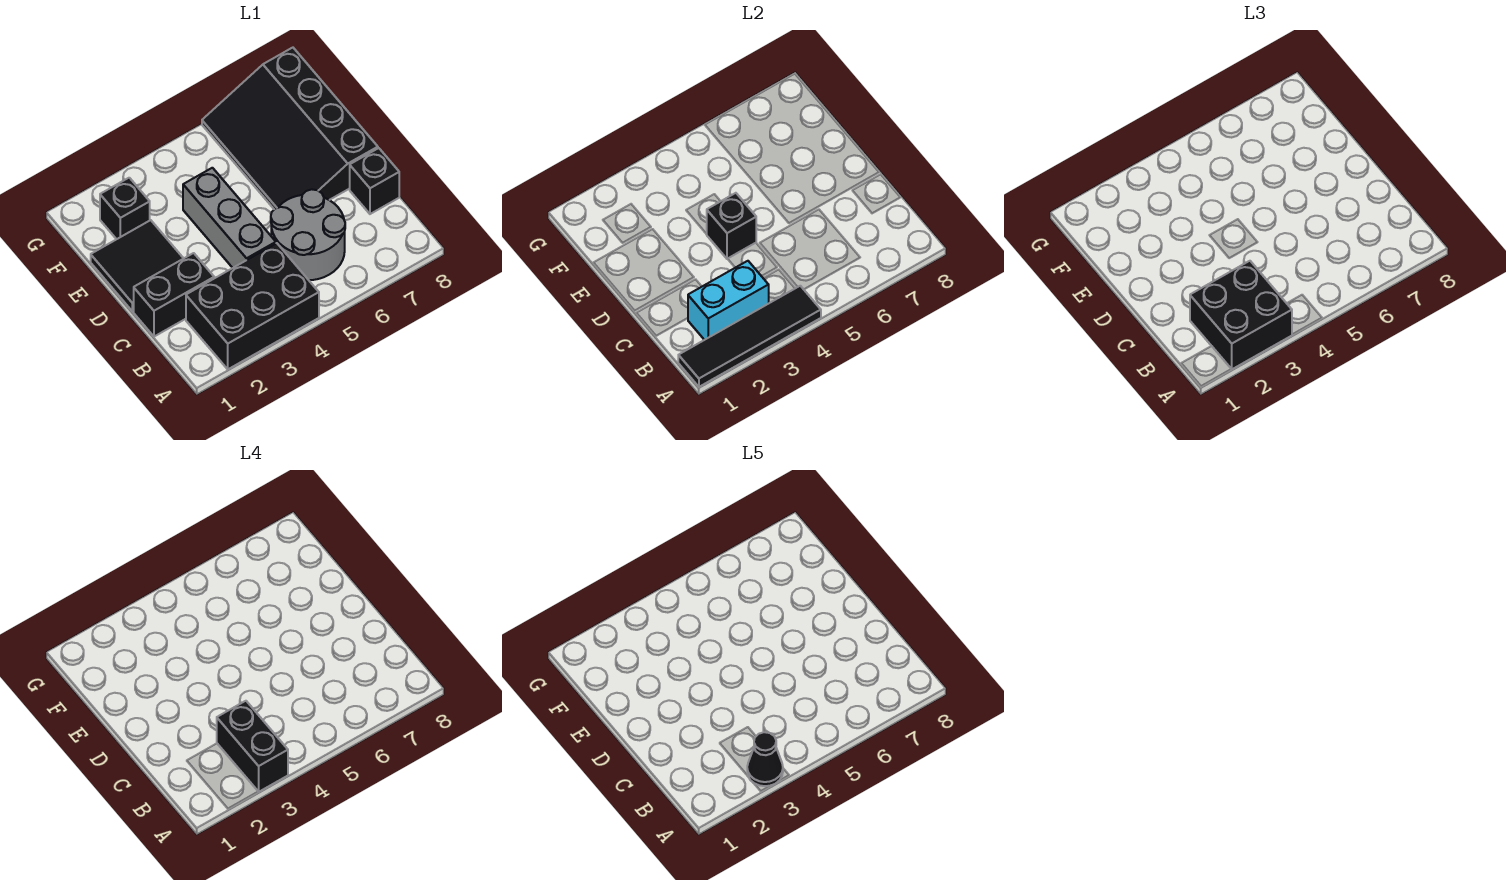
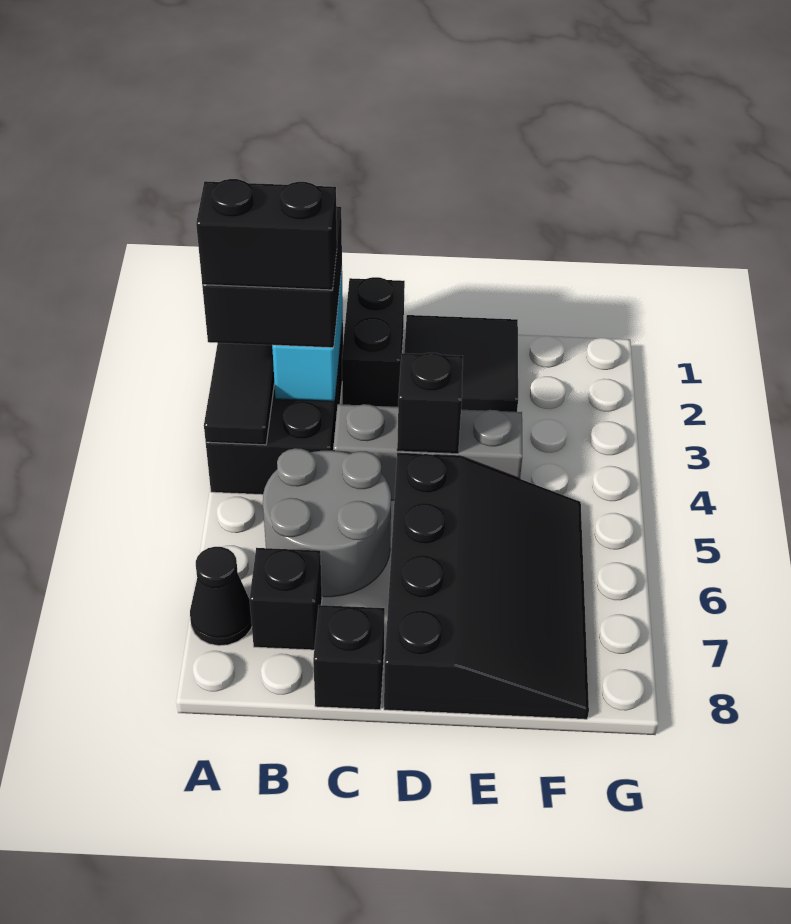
black cone A3 level 5 -> black cone A7 level 1
black slope D6:G8 level 1 top 8 -> black slope D5:F8 level 1 top D
black brick F2 level 1 -> black brick B7 level 1

